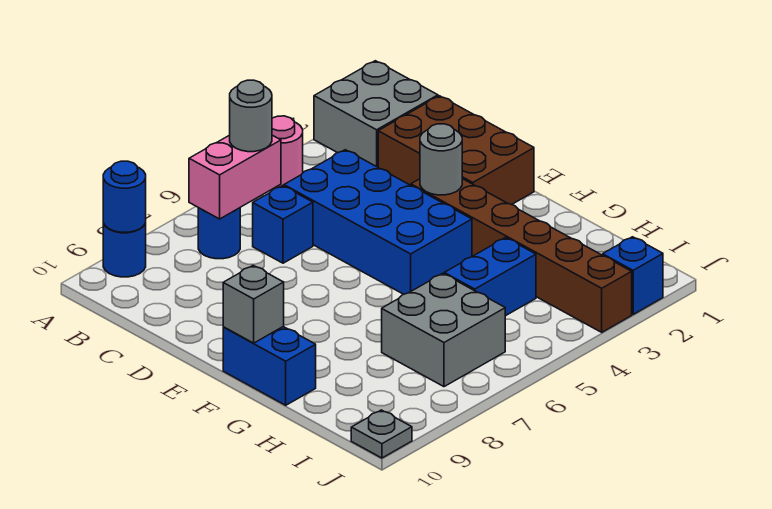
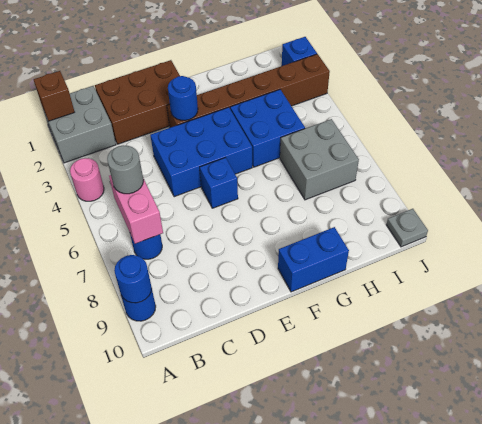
none -> brown brick A1 level 2
blue brick C4:F5 level 1 -> blue brick D4:F5 level 1
blue brick C6 level 1 -> blue brick E6 level 1
grey round brick E3 level 2 -> blue round brick E3 level 2
grey brick F10 level 2 -> none
blue brick H4:H5 level 1 -> blue brick G4:H5 level 1

